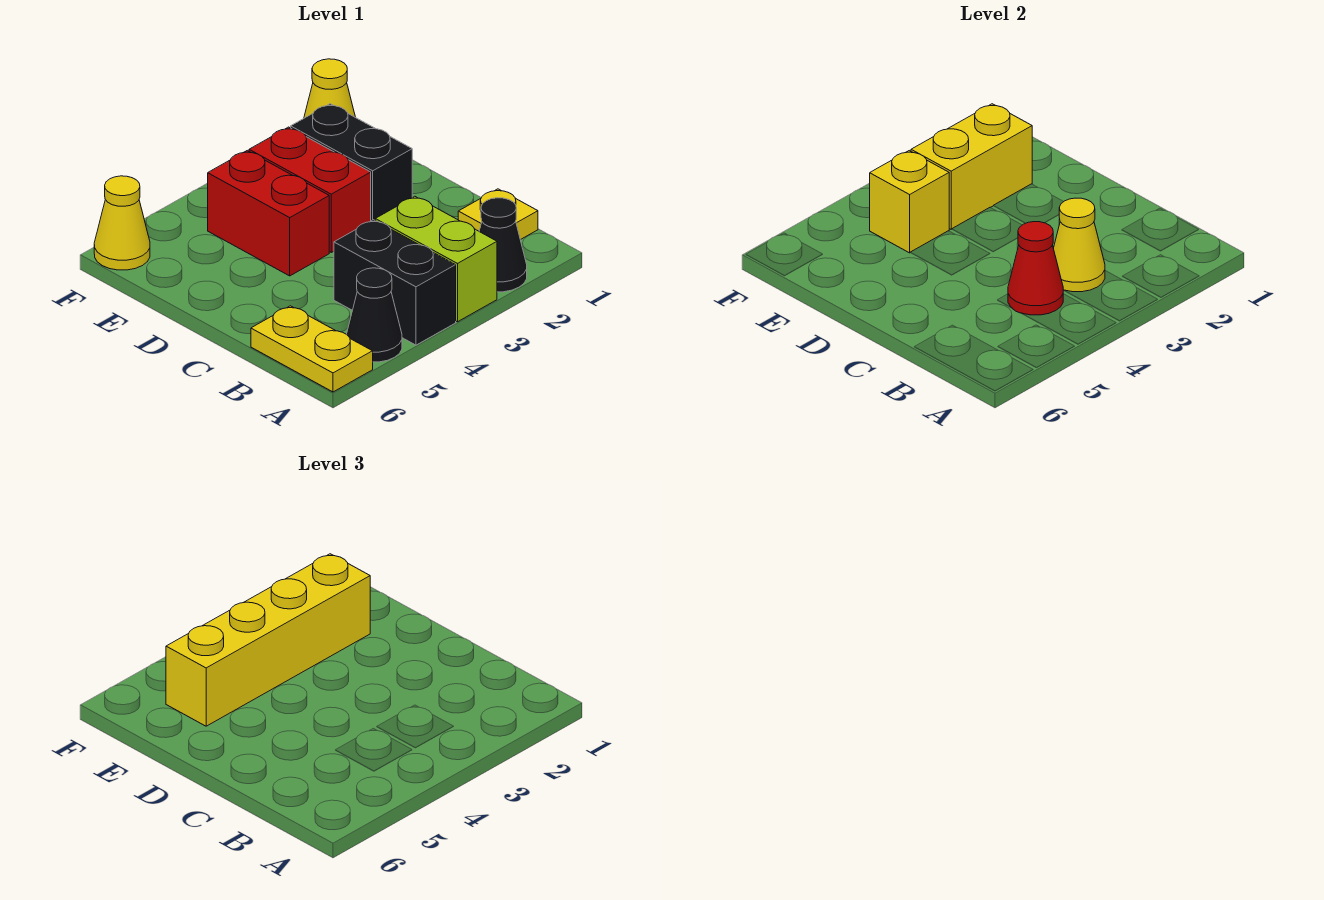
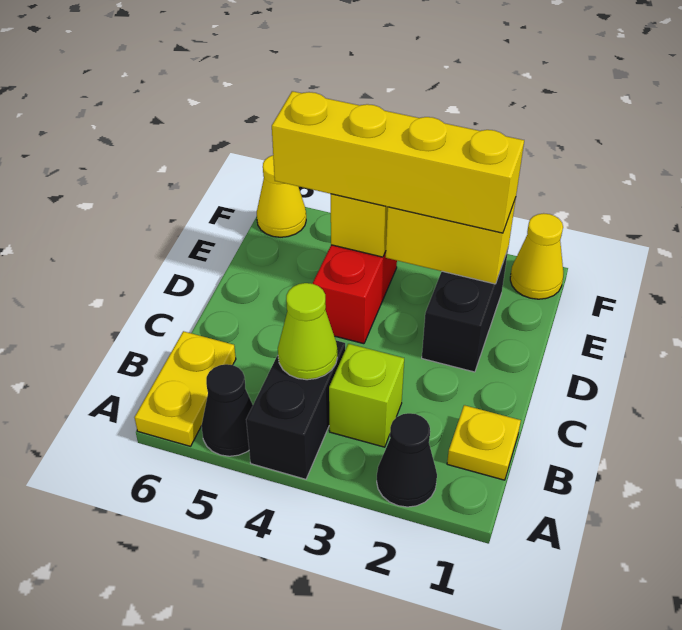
lime brick A3:B3 level 1 -> lime brick B3 level 1
yellow cone B3 level 2 -> none
red cone B4 level 2 -> lime cone B4 level 2
red brick D3:E3 level 1 -> none

